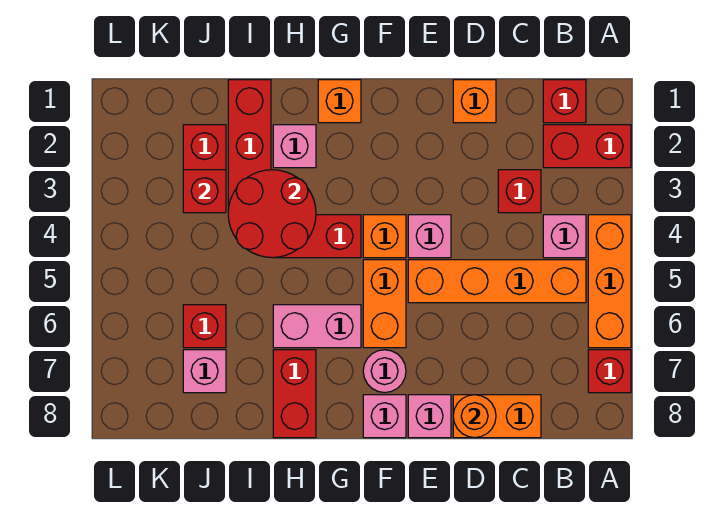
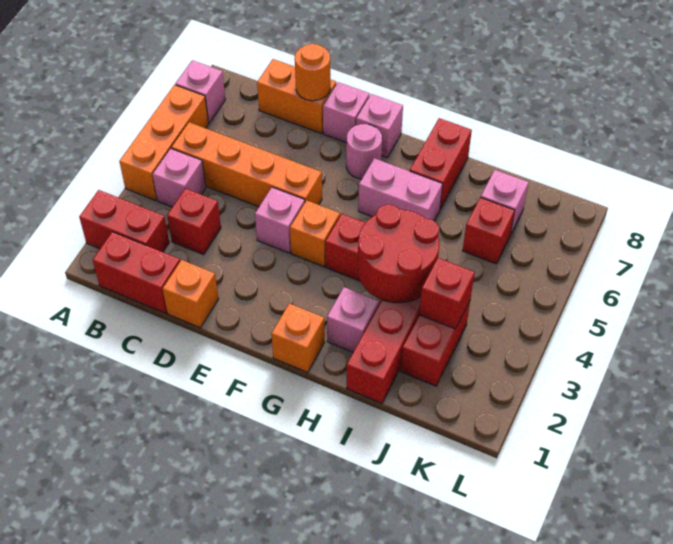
red brick A7 level 1 -> pink brick A7 level 1
red brick B1 level 1 -> red brick B1:C1 level 1
orange brick F5:F6 level 1 -> none

